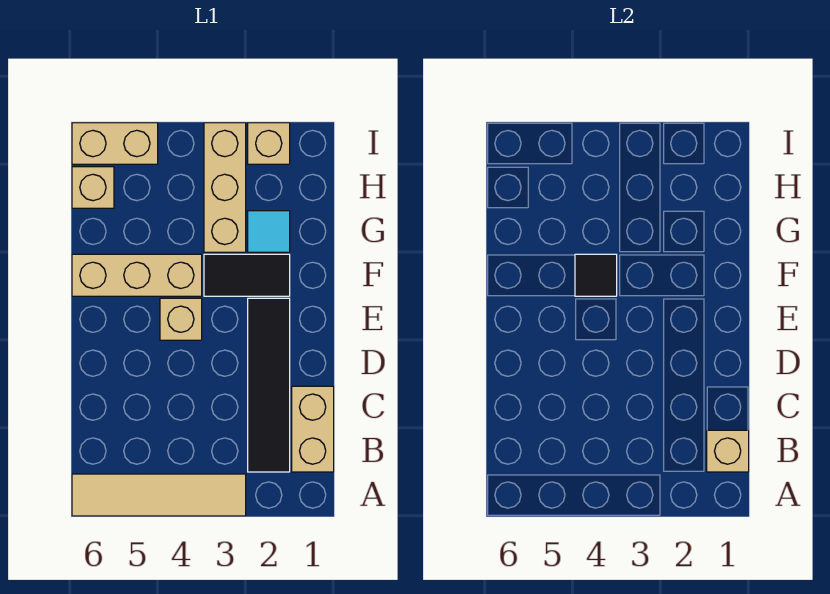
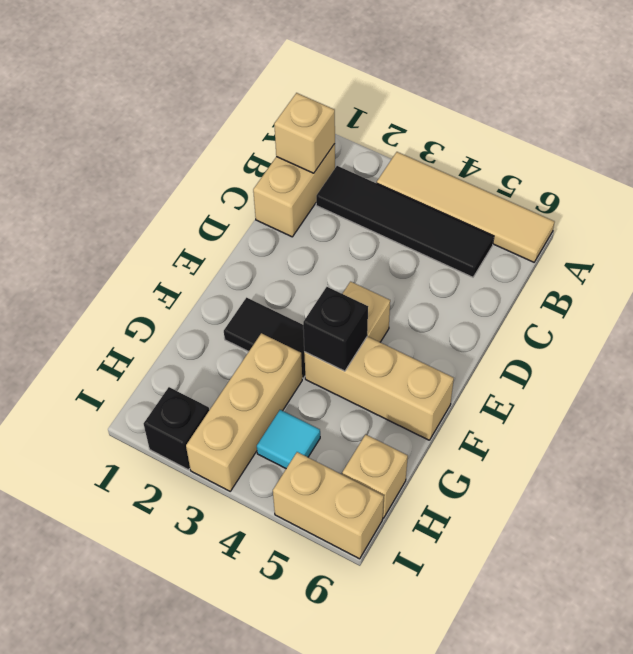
black tile B2:E2 level 1 -> black tile B2:B5 level 1
black tile F4 level 2 -> black brick F4 level 2
cyan tile G2 level 1 -> cyan tile H4 level 1
tan brick I2 level 1 -> black brick I2 level 1

